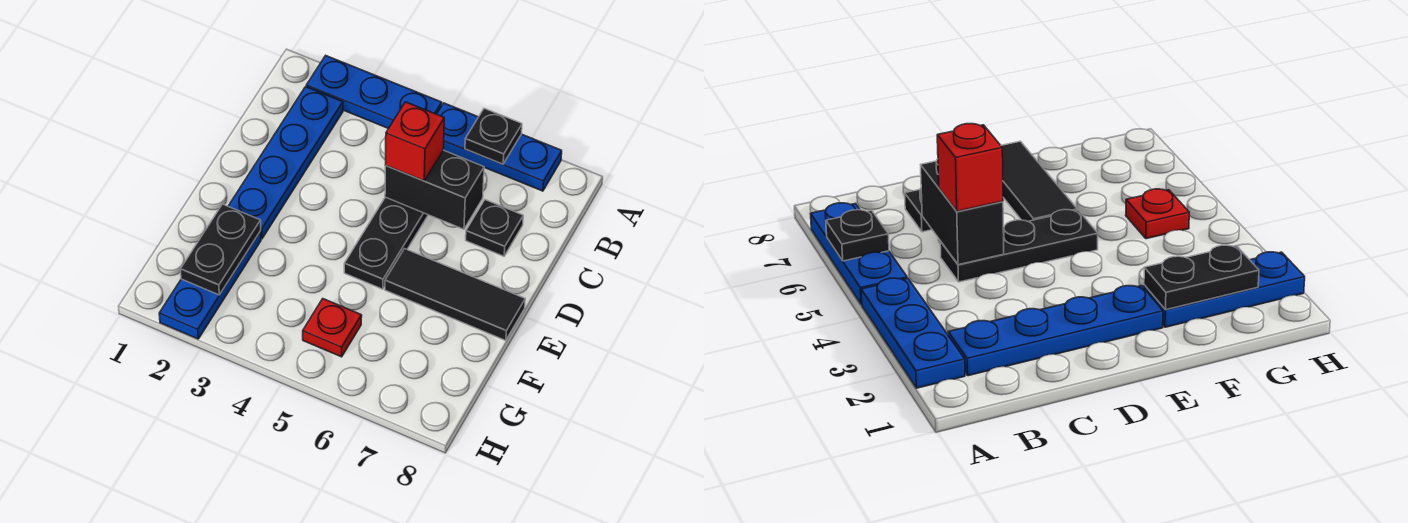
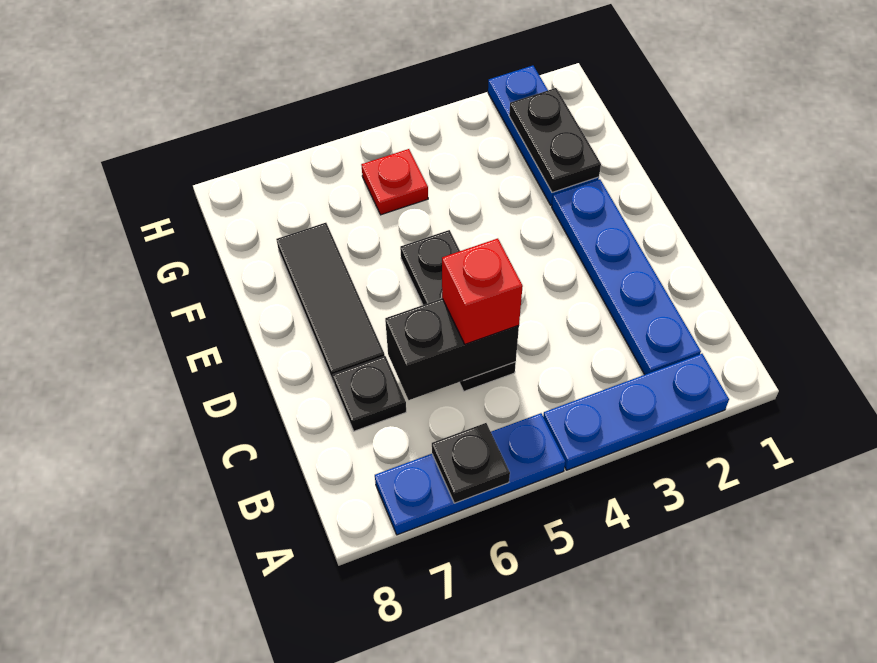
black tile E6:E8 level 1 -> black tile D7:F7 level 1

